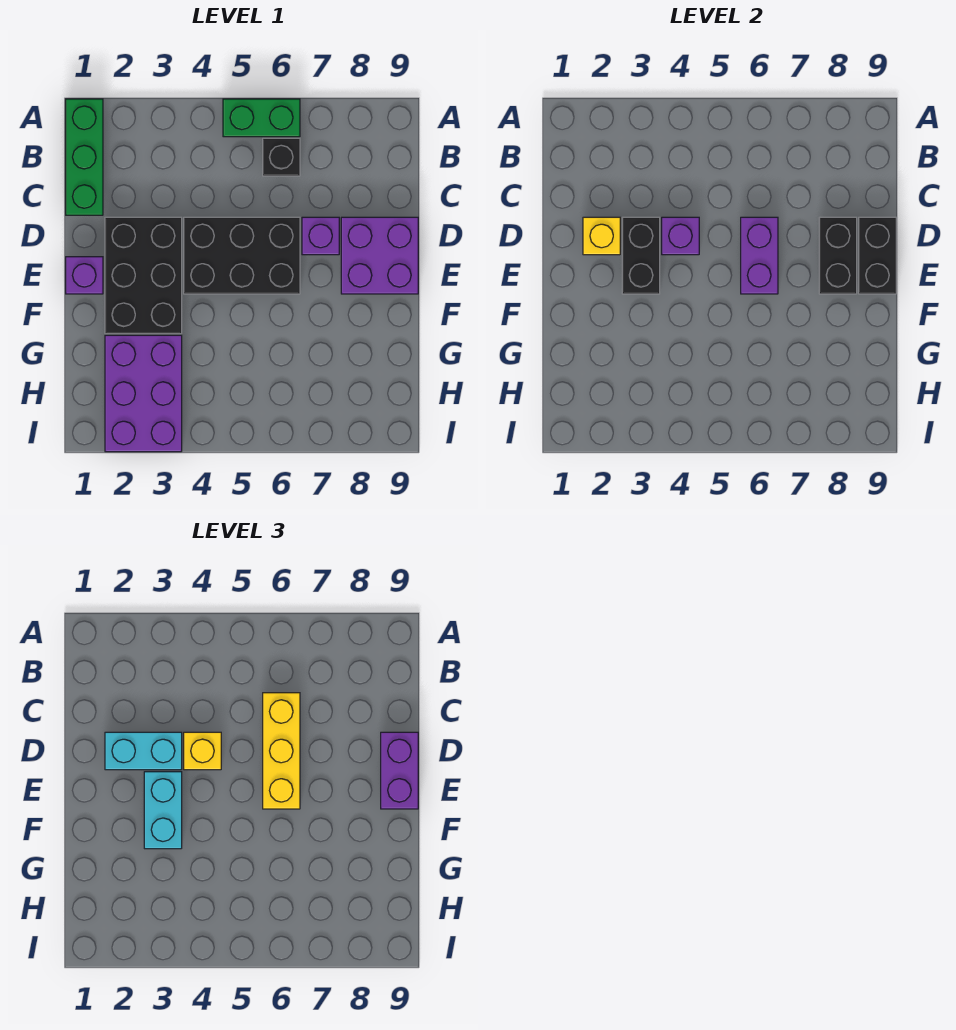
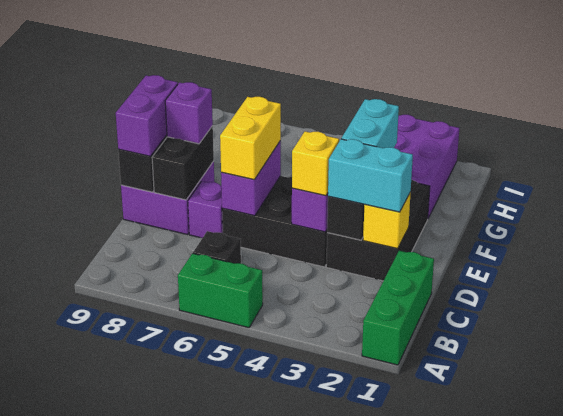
yellow brick C6:E6 level 3 -> yellow brick D6:E6 level 3
purple brick E1 level 1 -> purple brick E8 level 3

